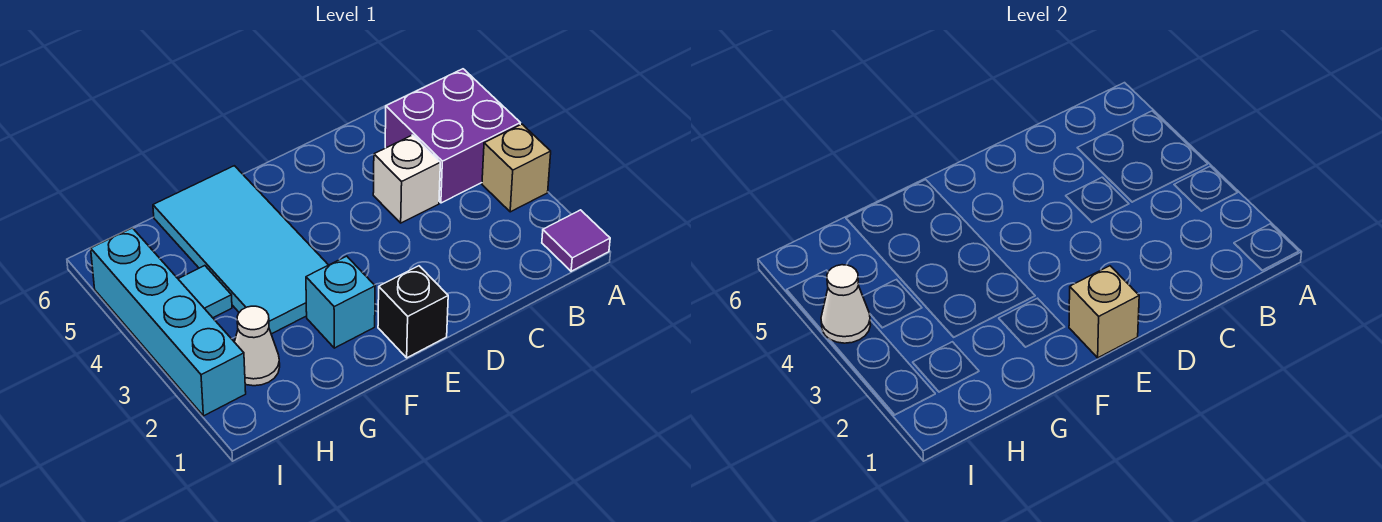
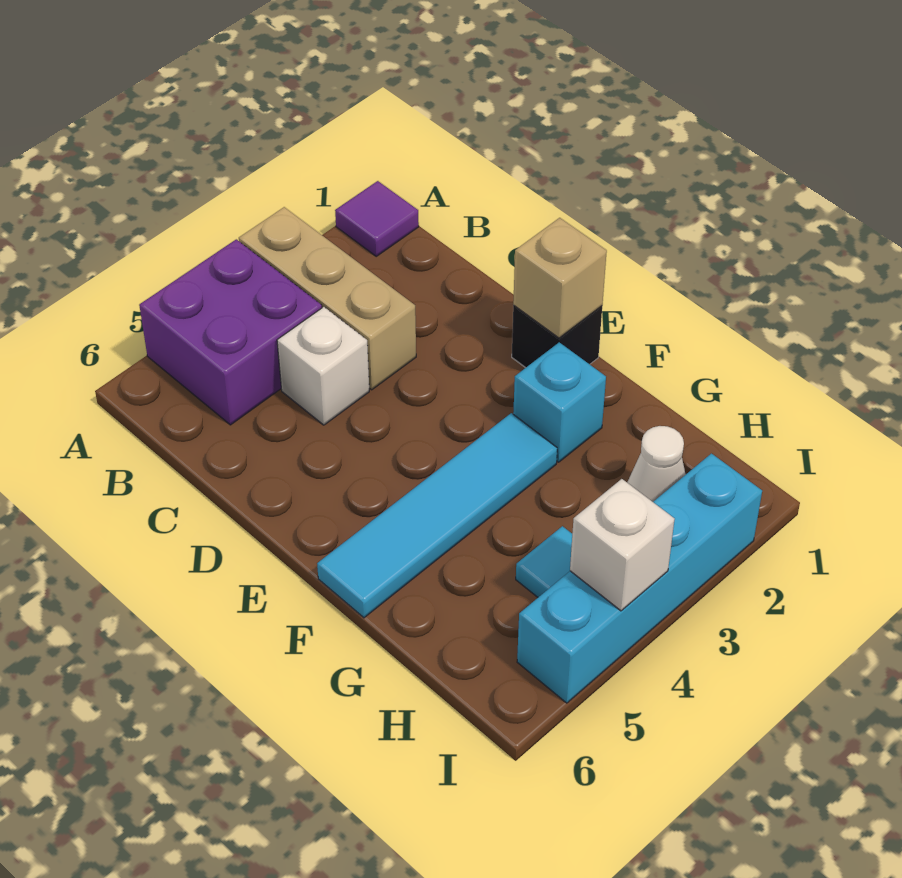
tan brick A3 level 1 -> tan brick A3:C3 level 1
cyan tile F3:G6 level 1 -> cyan tile F3:F6 level 1
white cone I4 level 2 -> white brick I4 level 2

